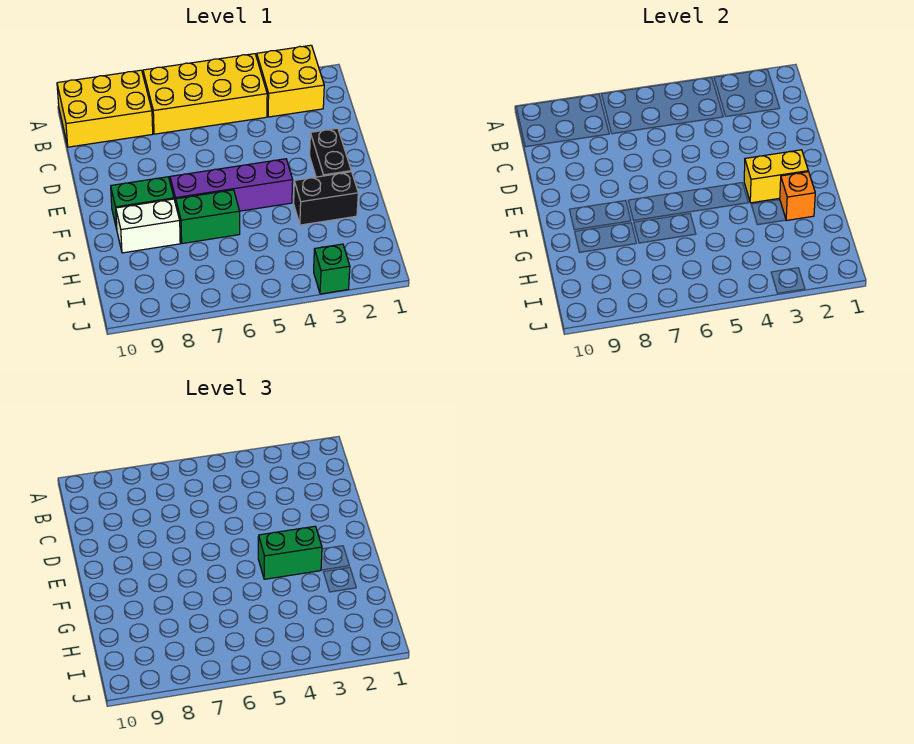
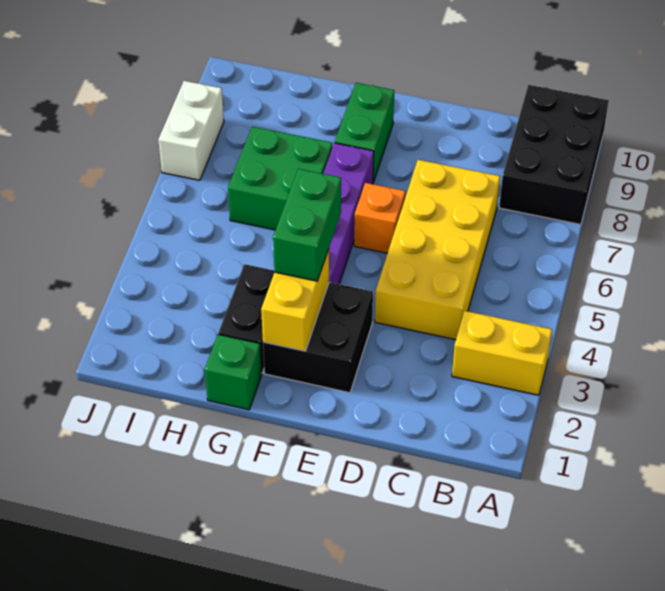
yellow brick A2:B3 level 1 -> yellow brick A3:B3 level 1
yellow brick A4:B7 level 1 -> yellow brick C4:D7 level 1
yellow brick A8:B10 level 1 -> black brick A8:B10 level 1
black brick E2:F2 level 1 -> black brick E2:F3 level 1
orange brick G2 level 2 -> orange brick E6 level 1
green brick G6:G7 level 1 -> green brick G6:H7 level 1
white brick G8:G9 level 1 -> white brick J7:J8 level 1
green brick J3 level 1 -> green brick G1 level 1

